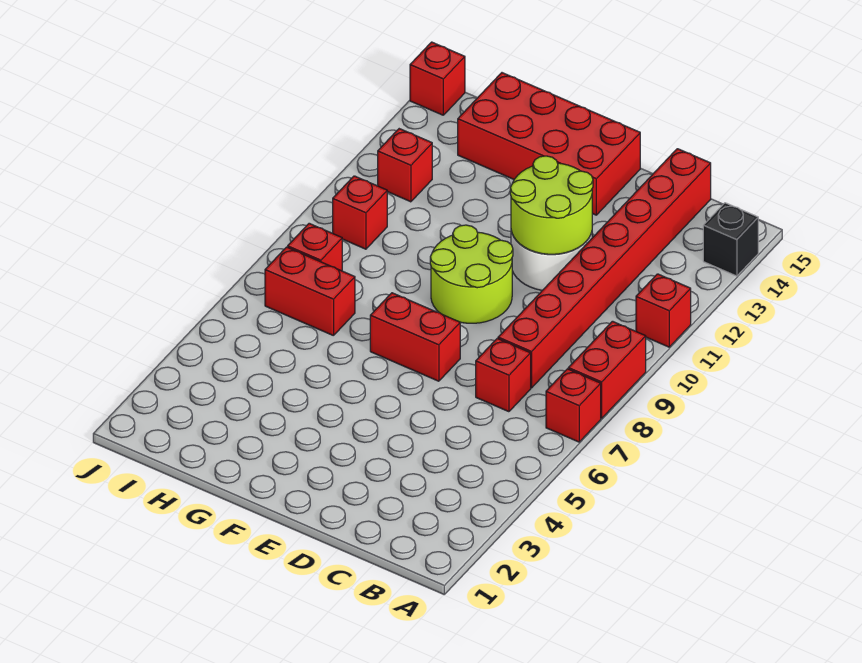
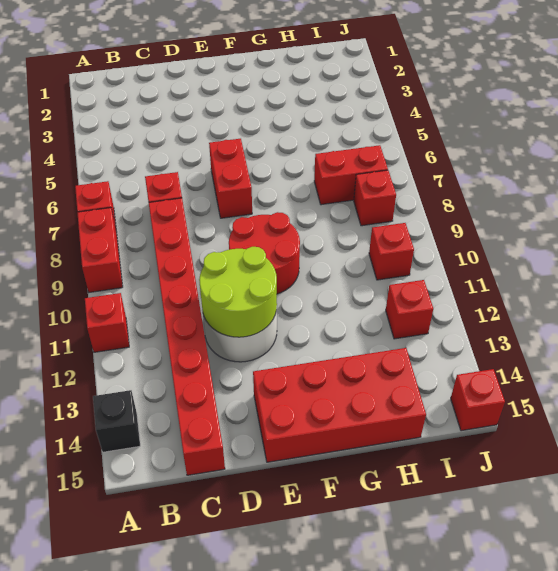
red brick E7:F7 level 1 -> red brick E6:E7 level 1
lime round brick E9:F10 level 1 -> red round brick E9:F10 level 1

